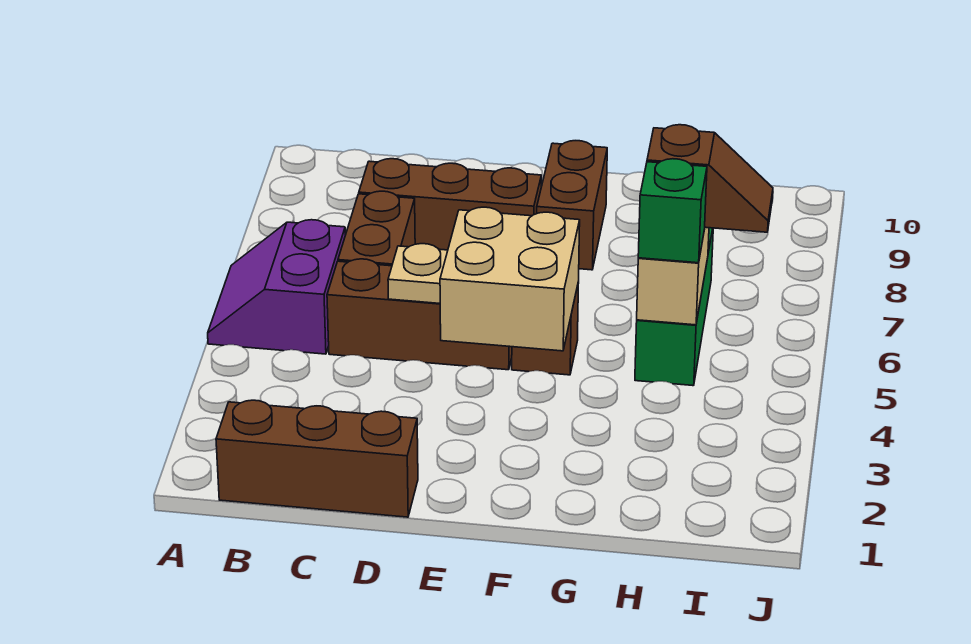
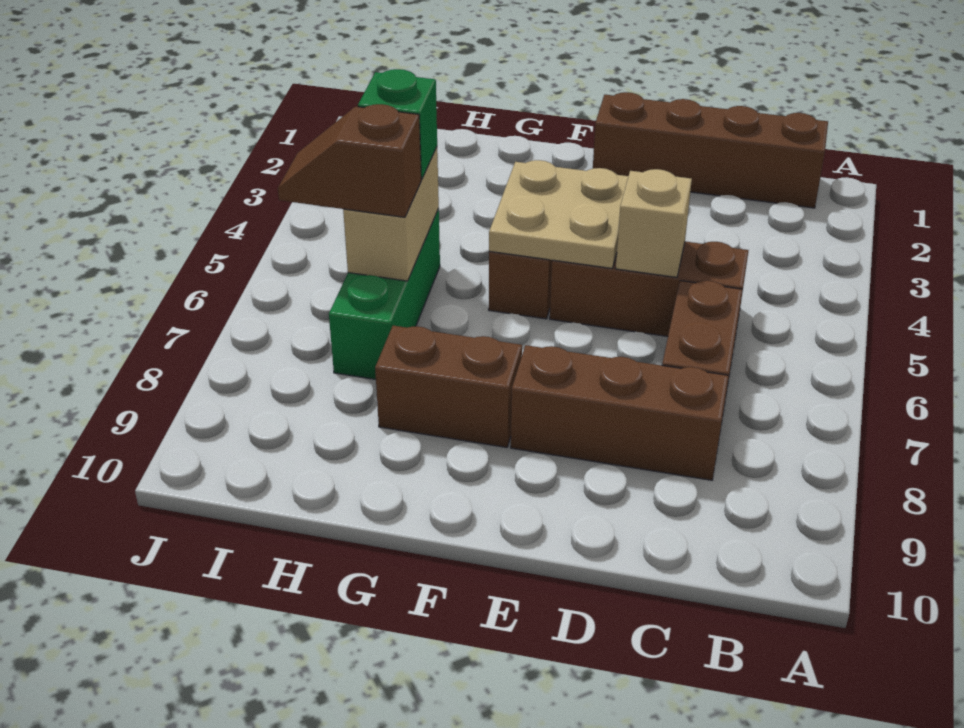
purple slope A5:B6 level 1 top B -> none
brown brick B1:D1 level 1 -> brown brick B1:E1 level 1
tan plate D5 level 2 -> tan brick D5 level 2
tan brick E4:F5 level 2 -> tan plate E4:F5 level 2
brown brick F8:F9 level 1 -> brown brick F8:G8 level 1

